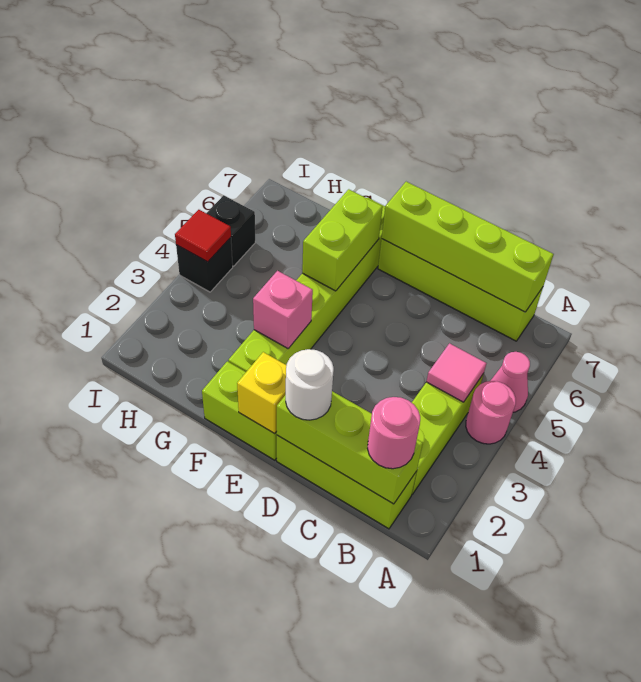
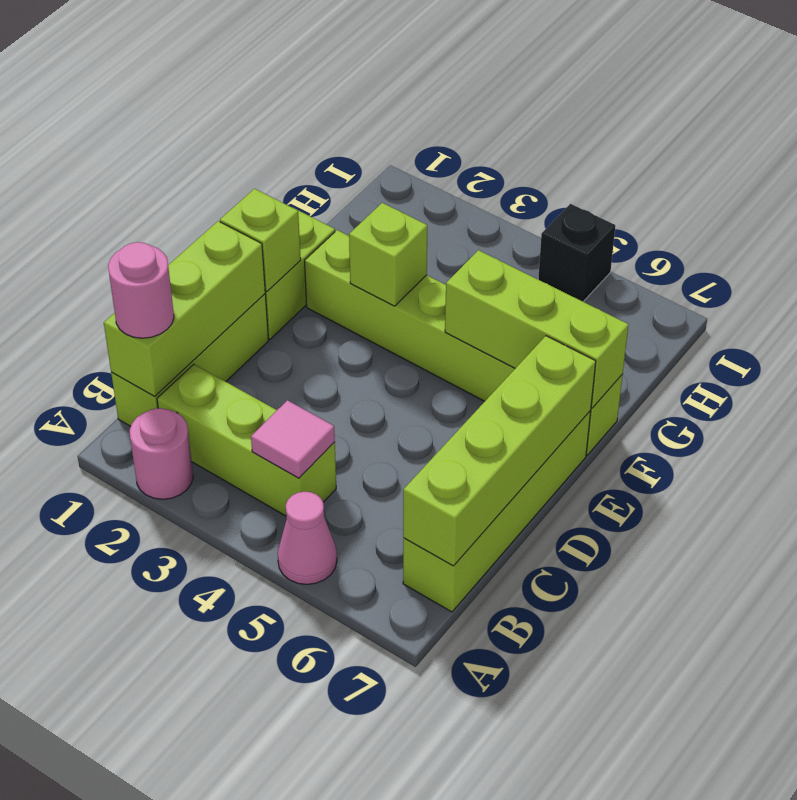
pink round brick A4 level 1 -> pink round brick A2 level 1
white round brick D1 level 3 -> none
yellow brick E1 level 2 -> lime brick E1 level 2
pink brick F3 level 2 -> lime brick F3 level 2
lime brick F5:F6 level 2 -> lime brick F5:F7 level 2
black brick I4 level 1 -> none
red tile I4 level 2 -> none

